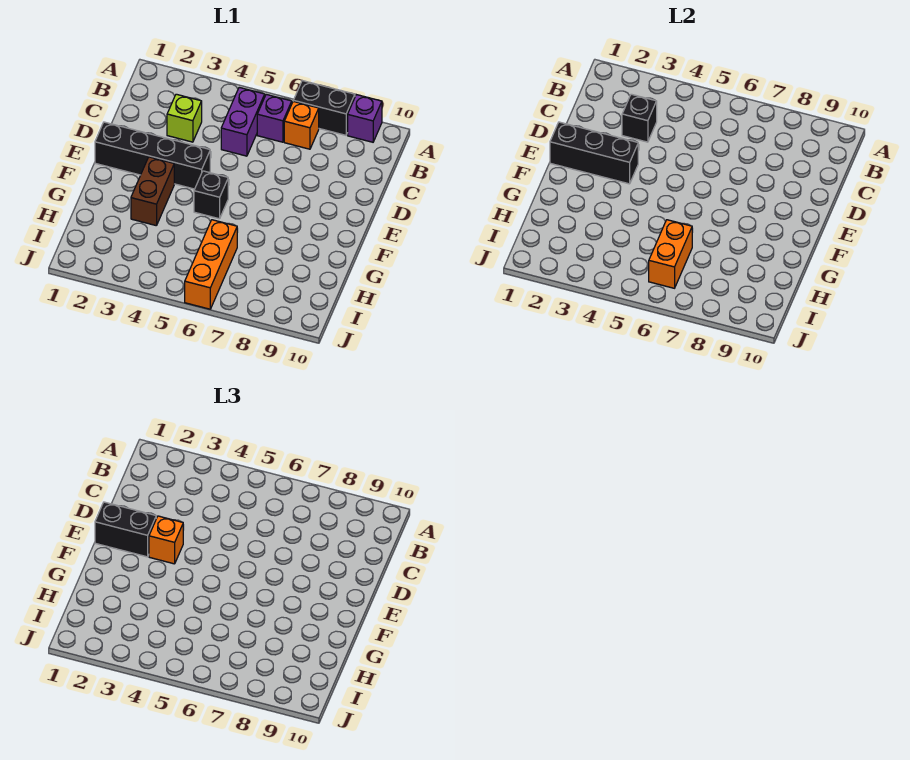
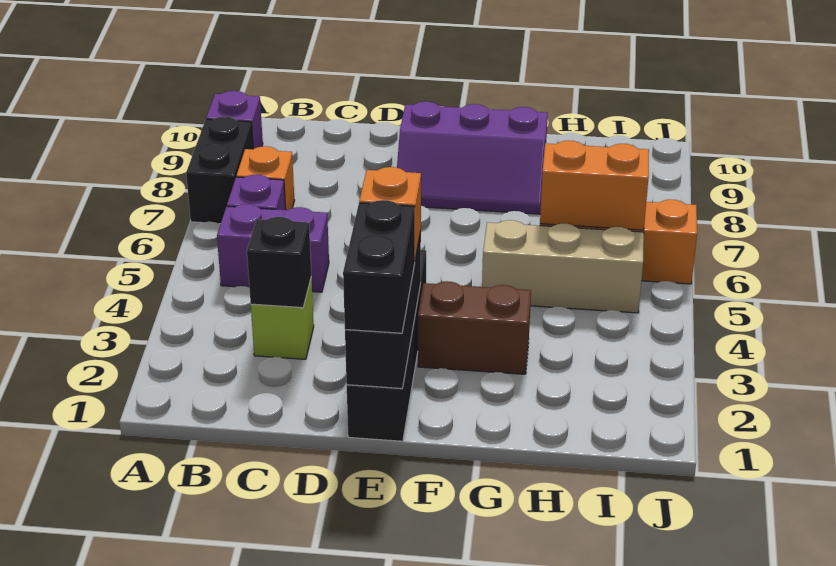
none -> purple slope E8:G9 level 1 top 9
black brick F5 level 1 -> none
none -> tan brick G5:I5 level 1

